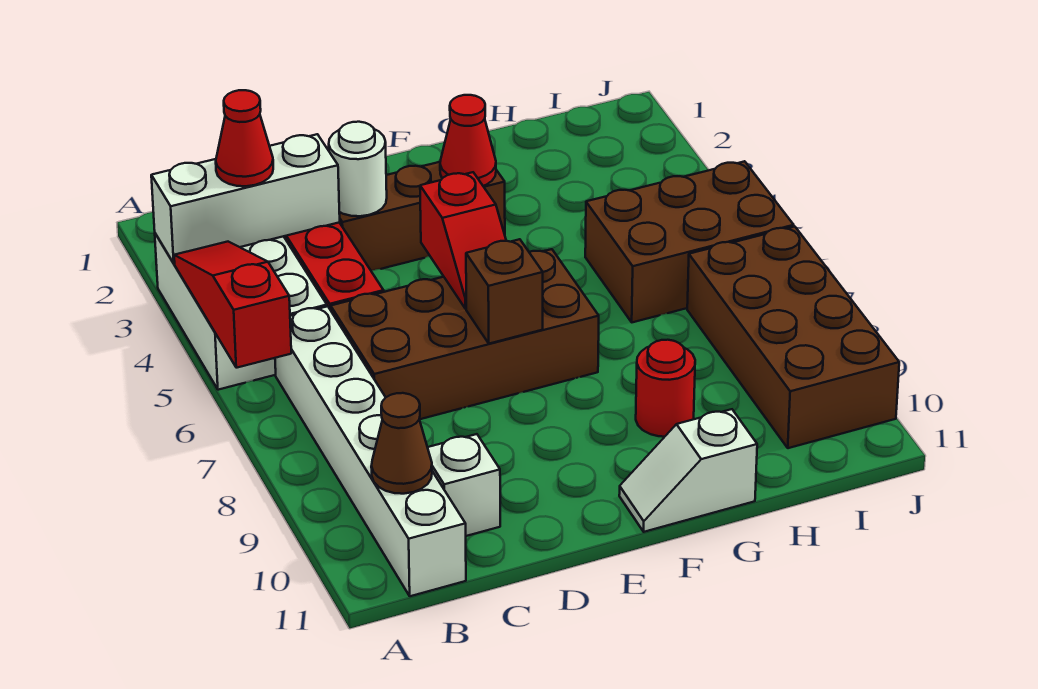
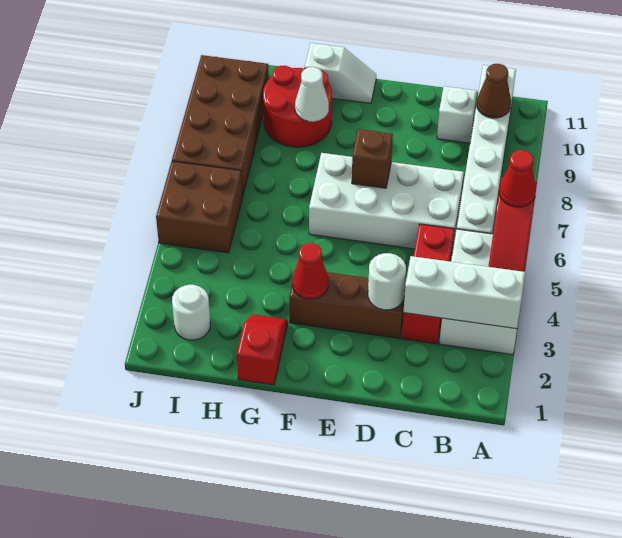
red cone B3 level 3 -> red cone A6 level 3
brown brick C6:F7 level 1 -> white brick C6:F7 level 1
red slope E5:E6 level 2 top 5 -> red slope G1:G2 level 1 top 1
red round brick G9 level 1 -> red round brick G9:H10 level 1
none -> white cone G9 level 2
brown brick H5:J6 level 1 -> brown brick I5:J6 level 1
none -> white round brick I2 level 1

